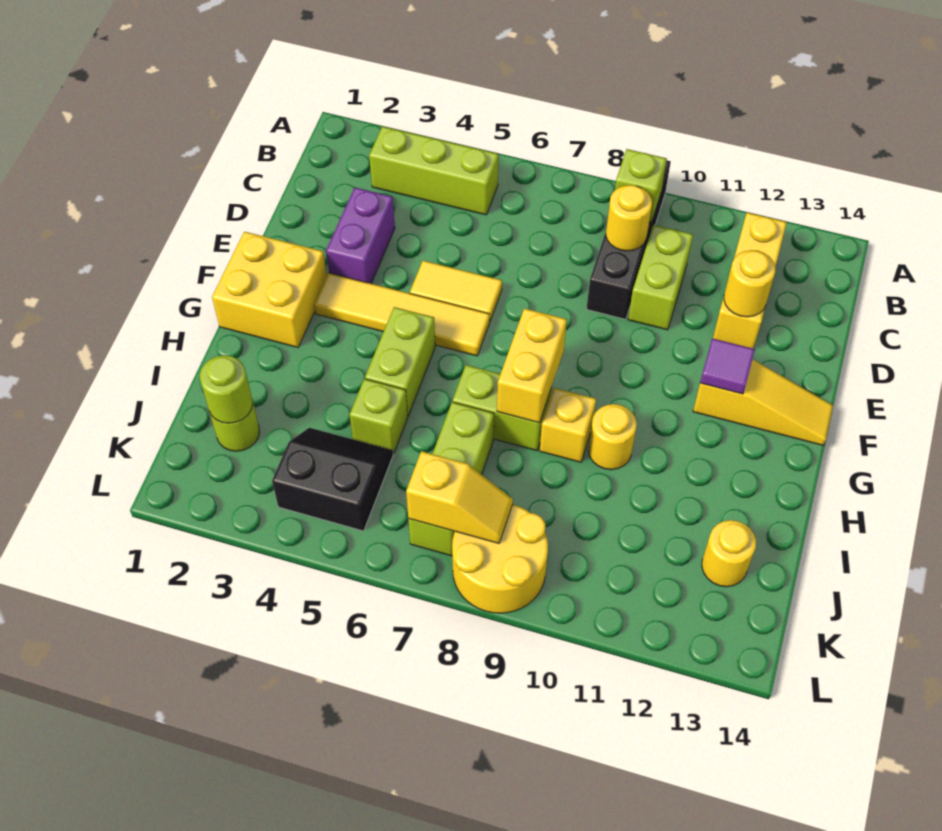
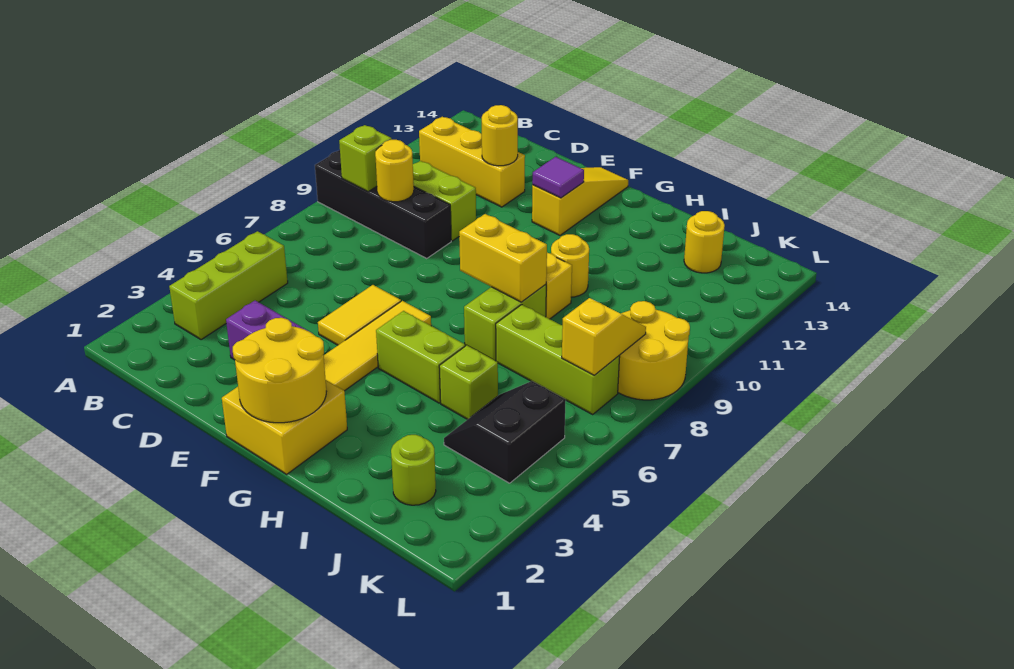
none -> yellow round brick F1:G2 level 2
lime round brick J2 level 2 -> none

